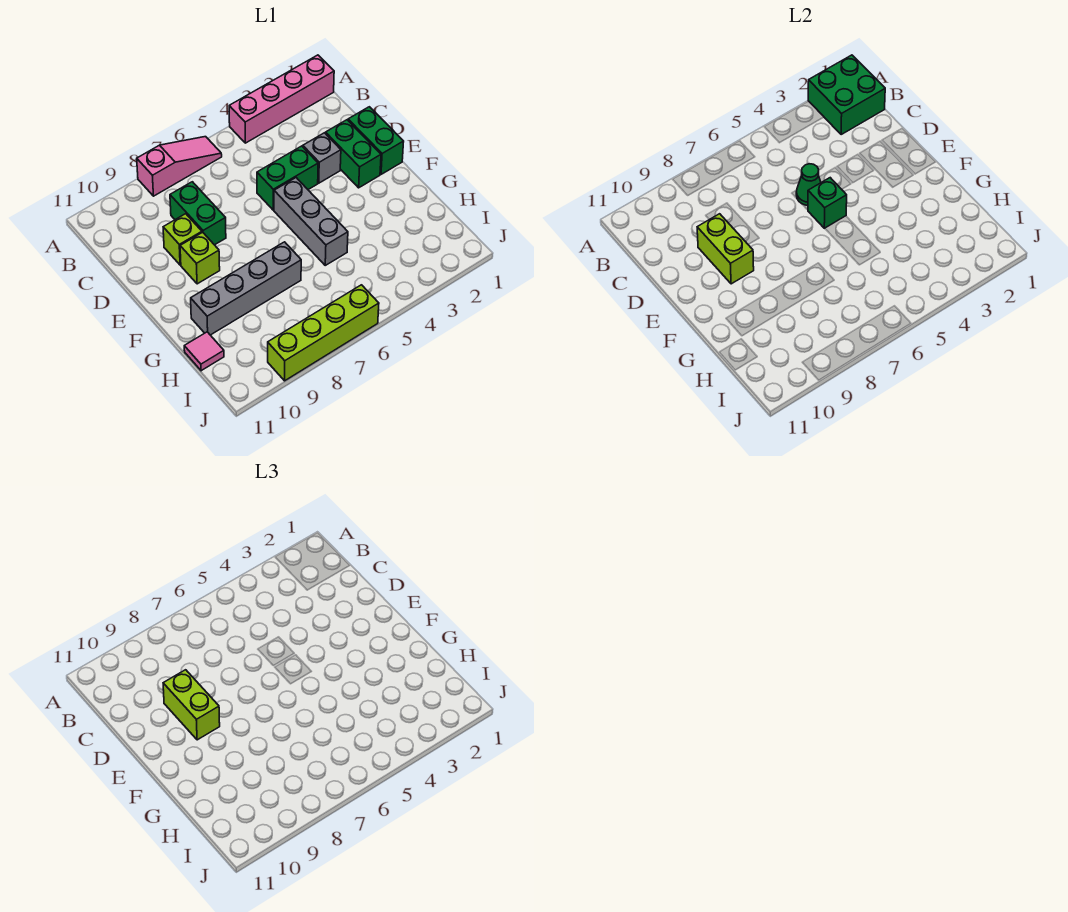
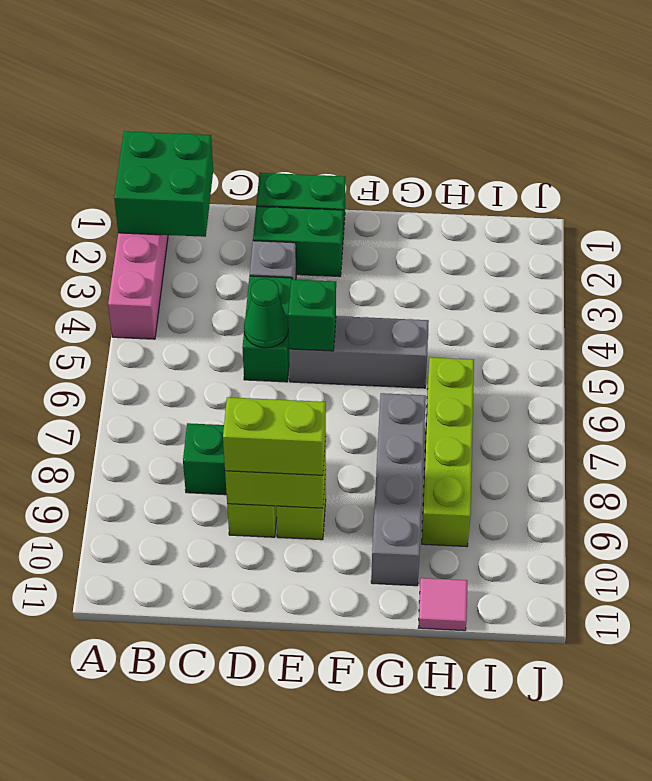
pink slope A6:A8 level 1 top 8 -> none
lime brick J6:J9 level 1 -> lime brick H6:H9 level 1

